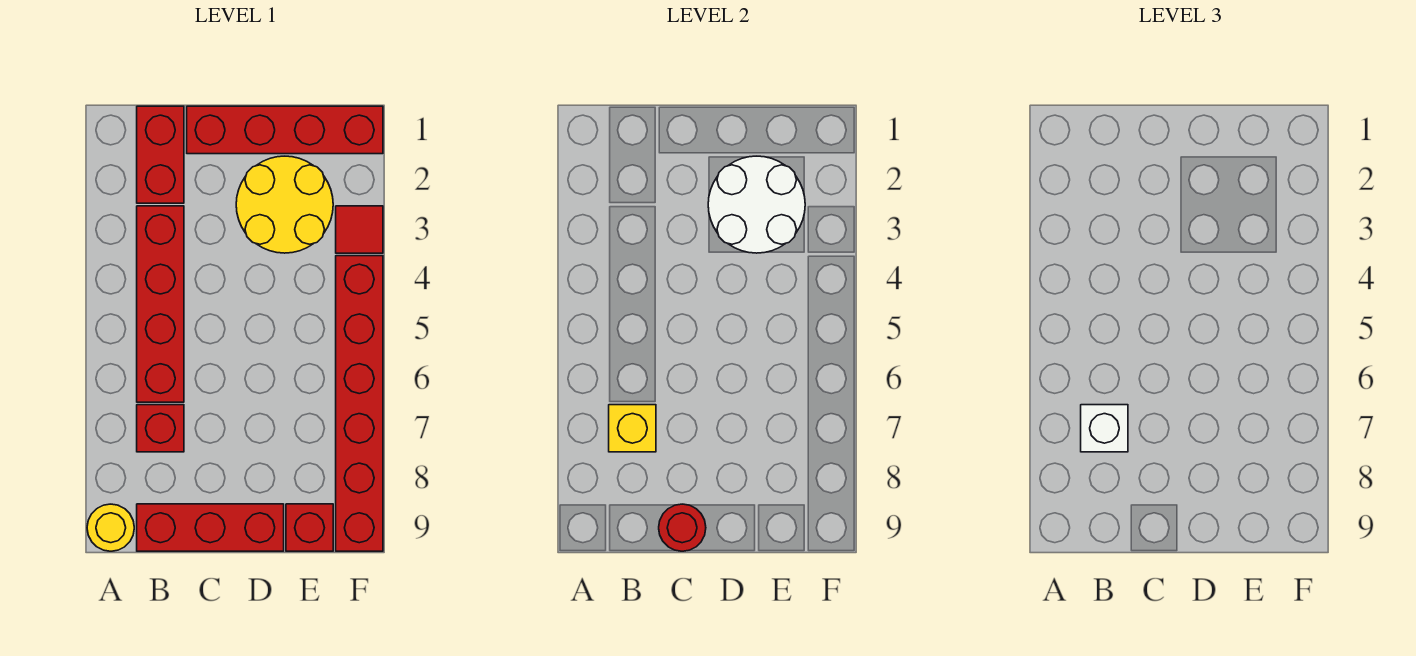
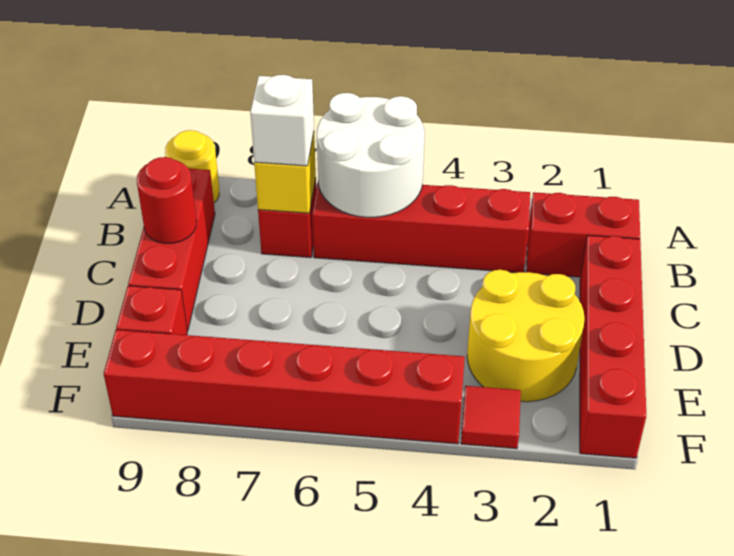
white round brick D2:E3 level 2 -> white round brick A5:B6 level 2

